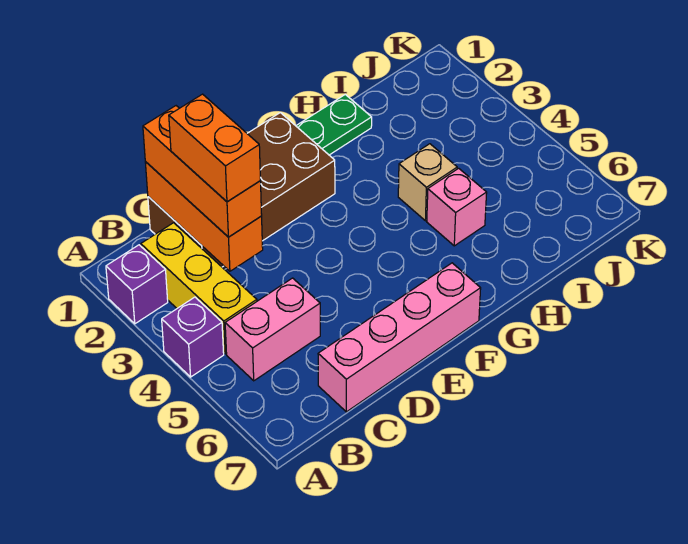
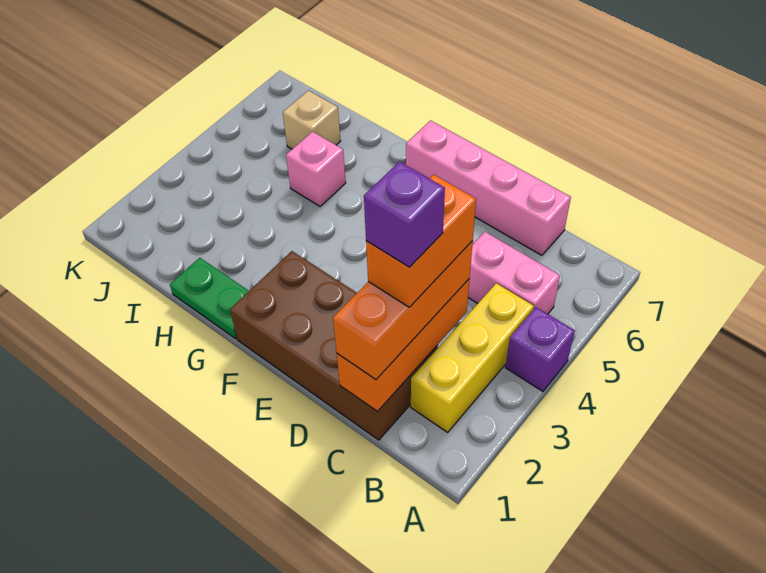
purple brick A2 level 1 -> purple brick C2 level 5
tan brick H4 level 1 -> tan brick I6 level 1

